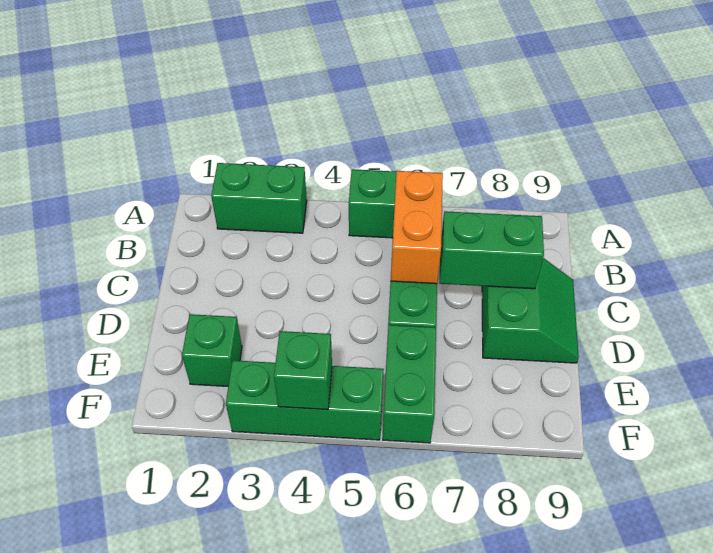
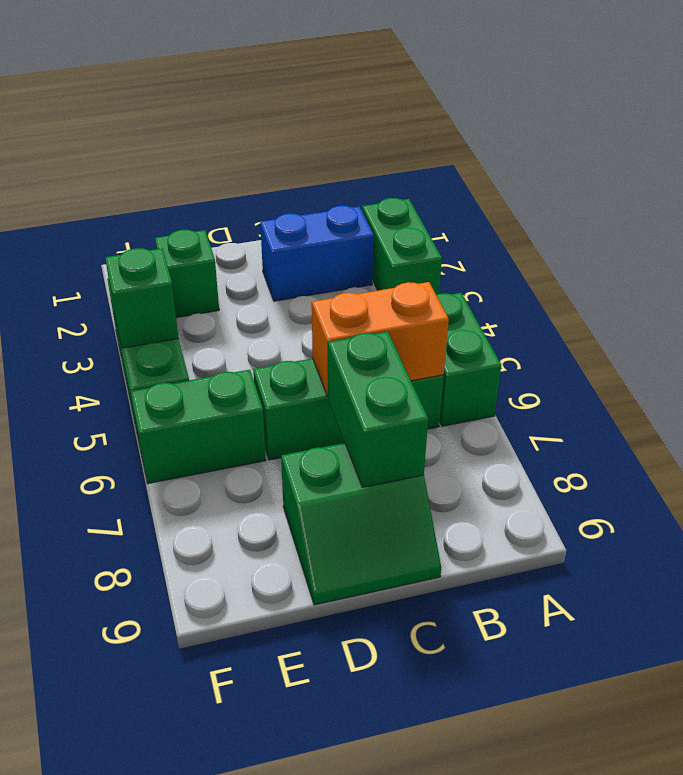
none -> blue brick B2:C2 level 1

